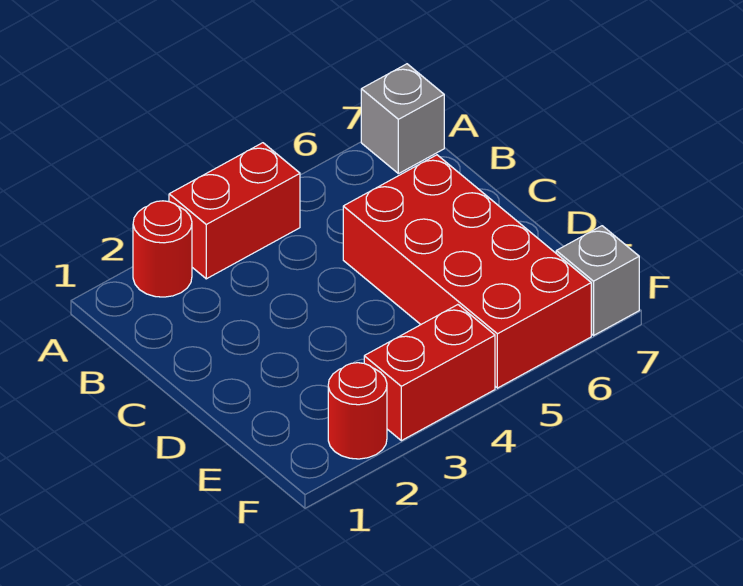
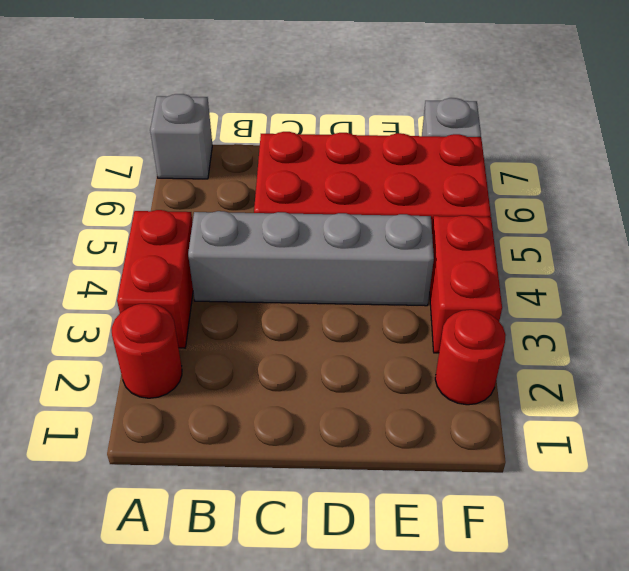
none -> grey brick B4:E4 level 1

